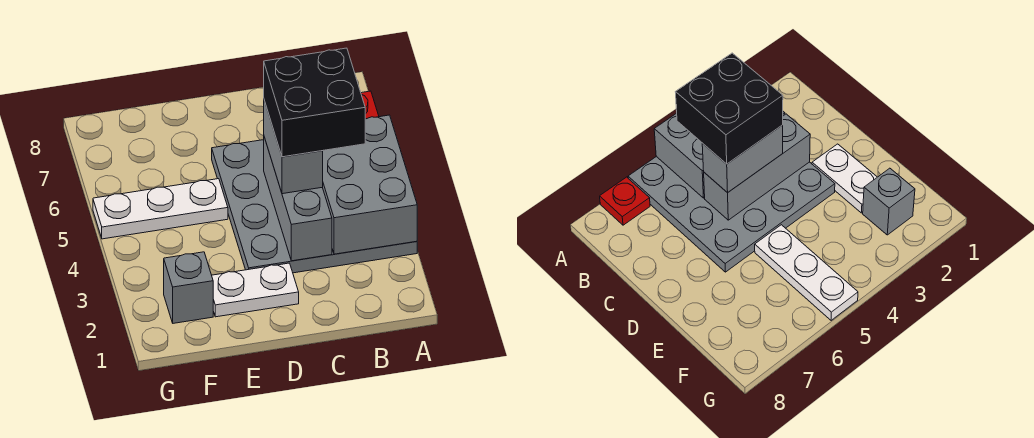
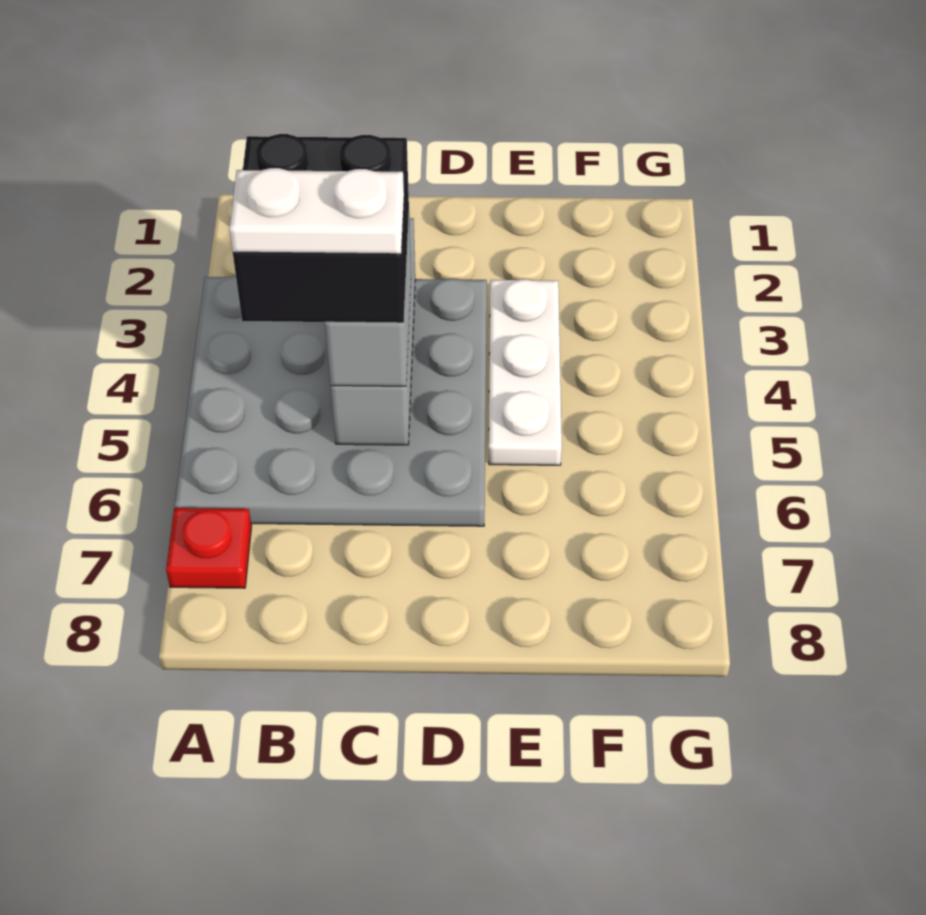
grey brick A3:B5 level 2 -> none
white plate D2:E2 level 1 -> white plate B5:C5 level 5
white plate E5:G5 level 1 -> white plate E3:E5 level 1
grey brick F2 level 1 -> none

